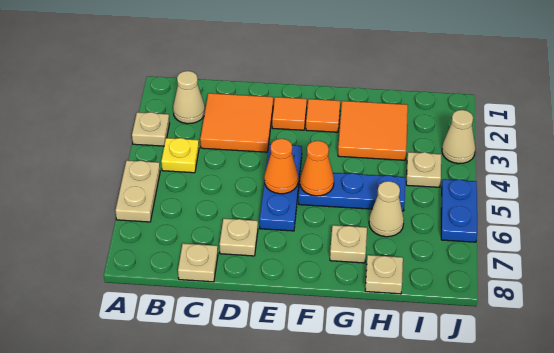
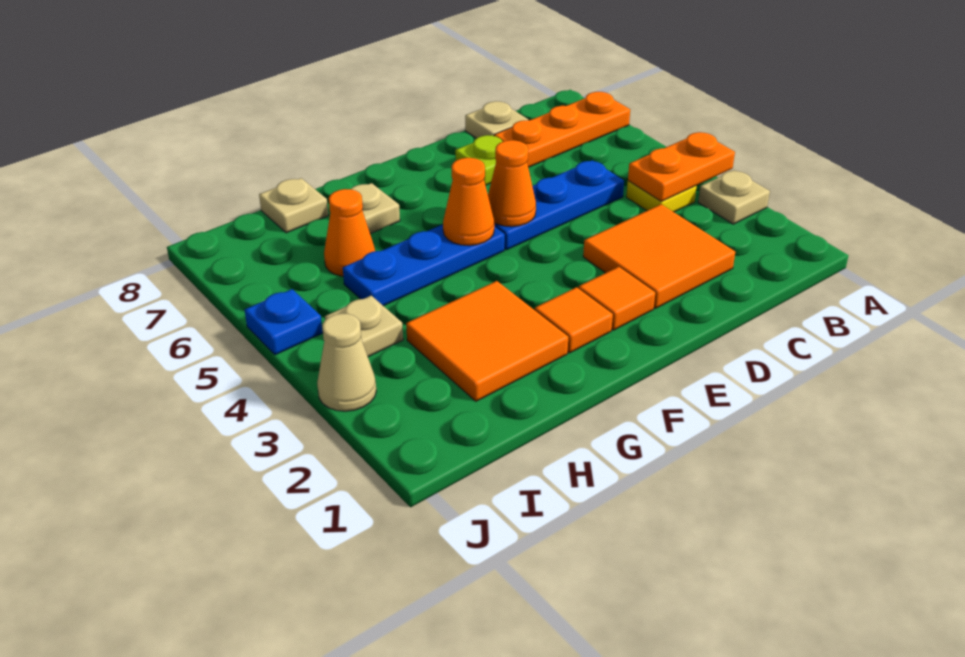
none -> orange plate A4:B4 level 2
tan plate A5:A6 level 1 -> none
none -> orange plate A7:C7 level 1
tan cone B2 level 1 -> none
tan plate D7 level 1 -> lime plate D7 level 1
blue plate E4:E6 level 1 -> blue plate C5:E5 level 1
tan cone H6 level 1 -> orange cone H6 level 1
blue plate J5:J6 level 1 -> blue plate J5 level 1

